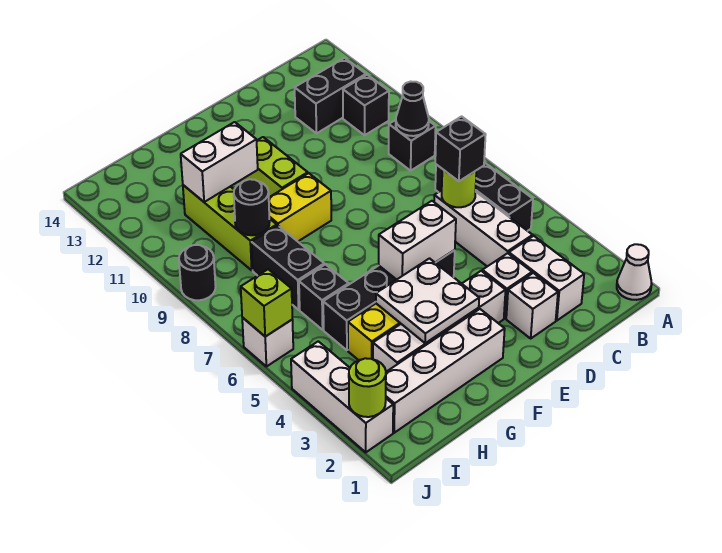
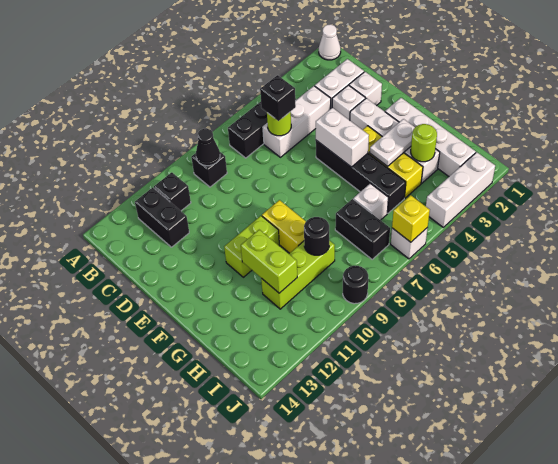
white plate F3:G4 level 2 -> white plate G3:G4 level 2
white brick G11:H11 level 2 -> lime brick G11:H11 level 2
black brick H6 level 1 -> white brick H6 level 1
black brick H7:H8 level 1 -> black brick H7:I7 level 1
lime round brick J2 level 2 -> lime round brick H3 level 2
lime brick J6 level 2 -> yellow brick J6 level 2

